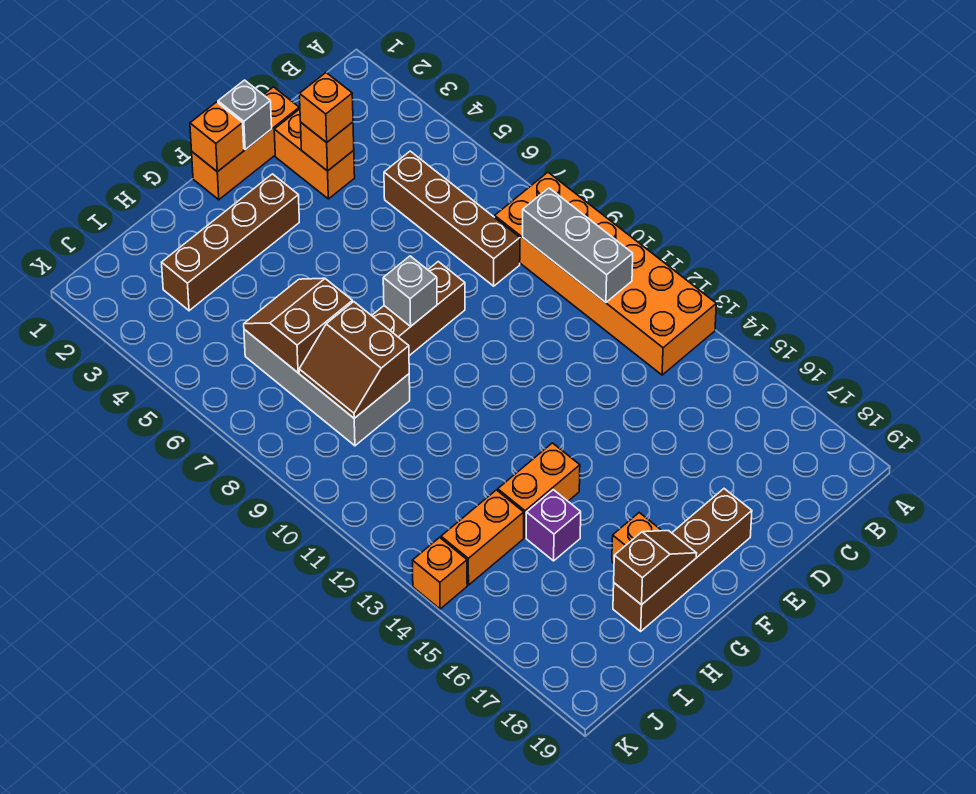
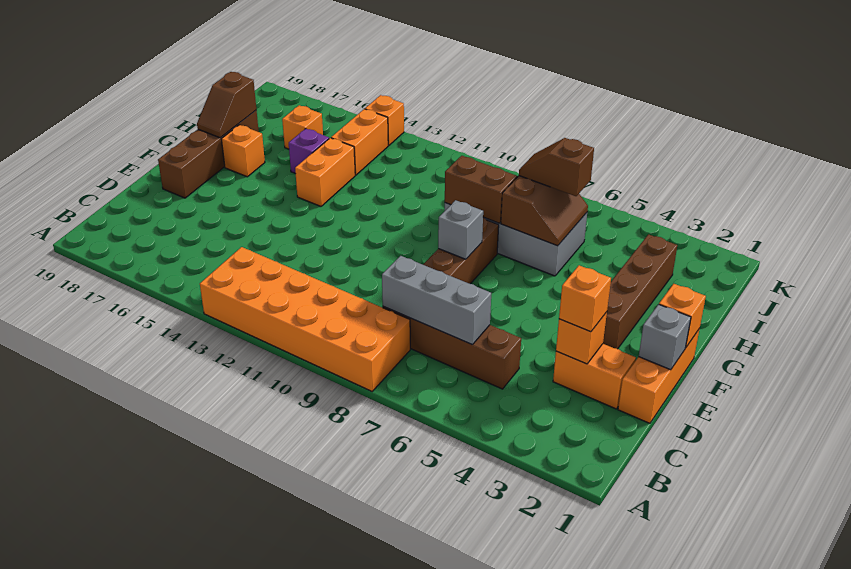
grey brick B9:B11 level 2 -> grey brick C6:C8 level 2
none -> brown slope I6:I7 level 3 top 6
none -> orange brick I16 level 1

